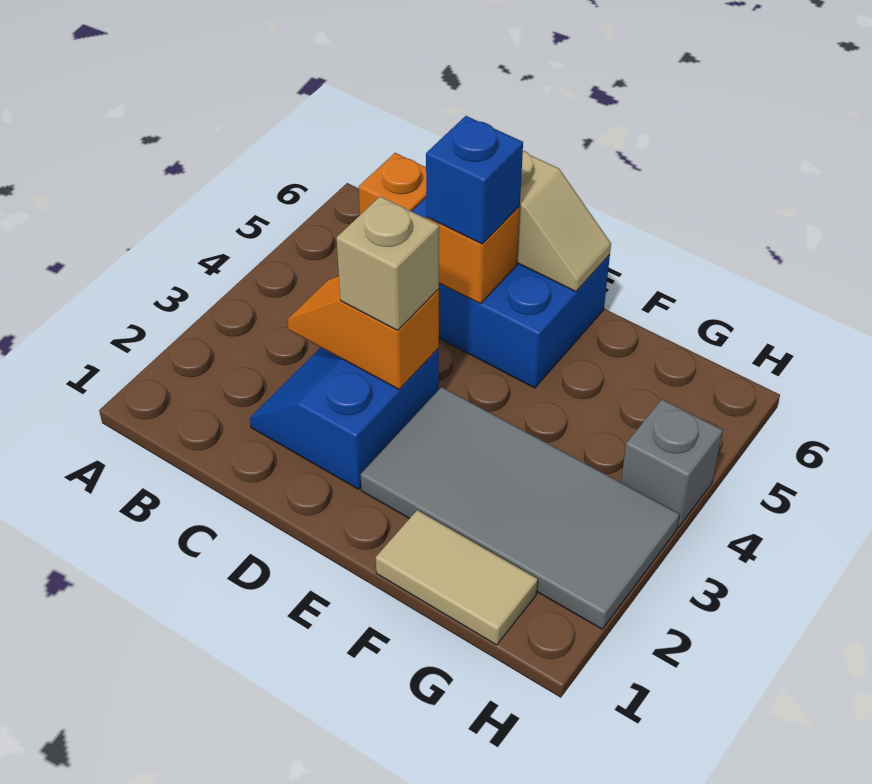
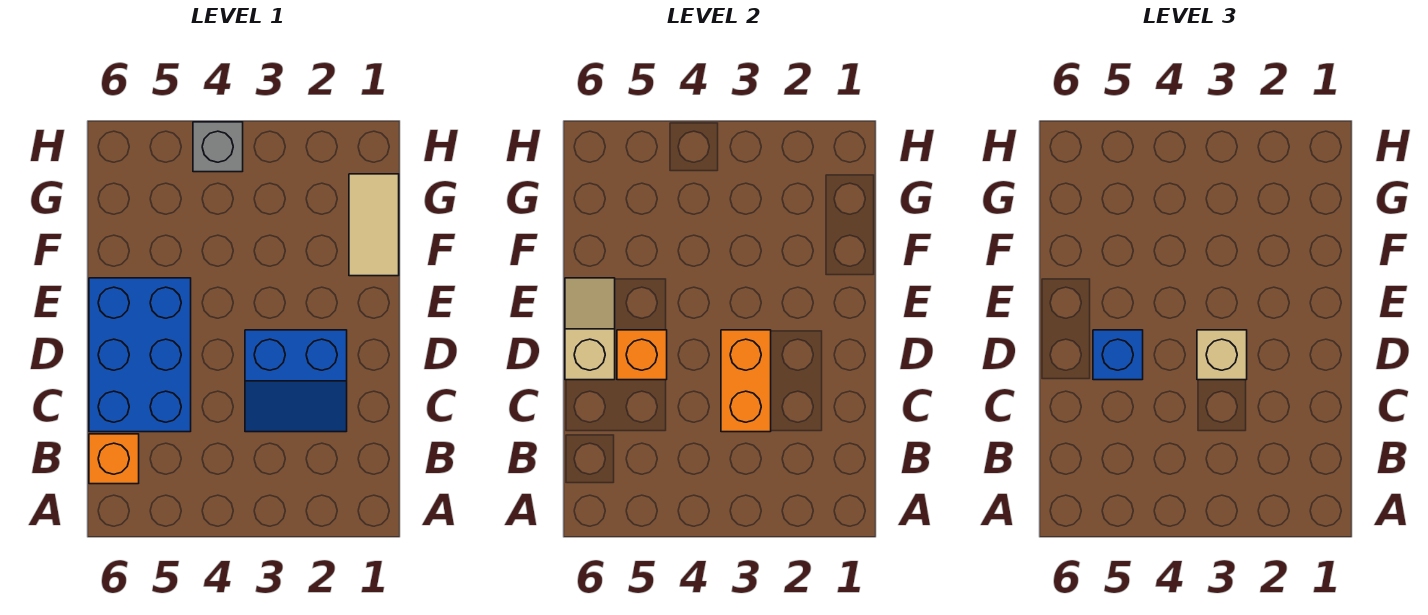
orange slope C3:D3 level 2 top D -> orange brick C3:D3 level 2
grey tile E2:H3 level 1 -> none

